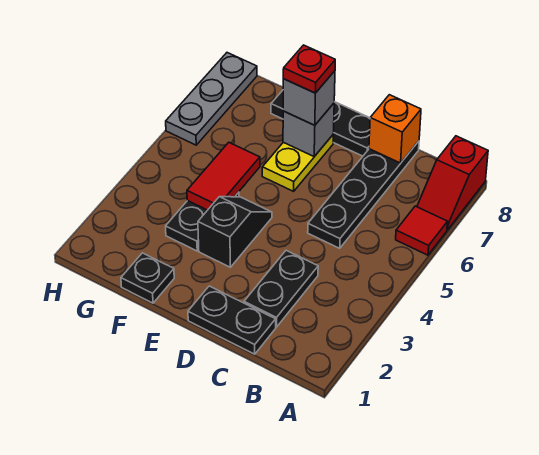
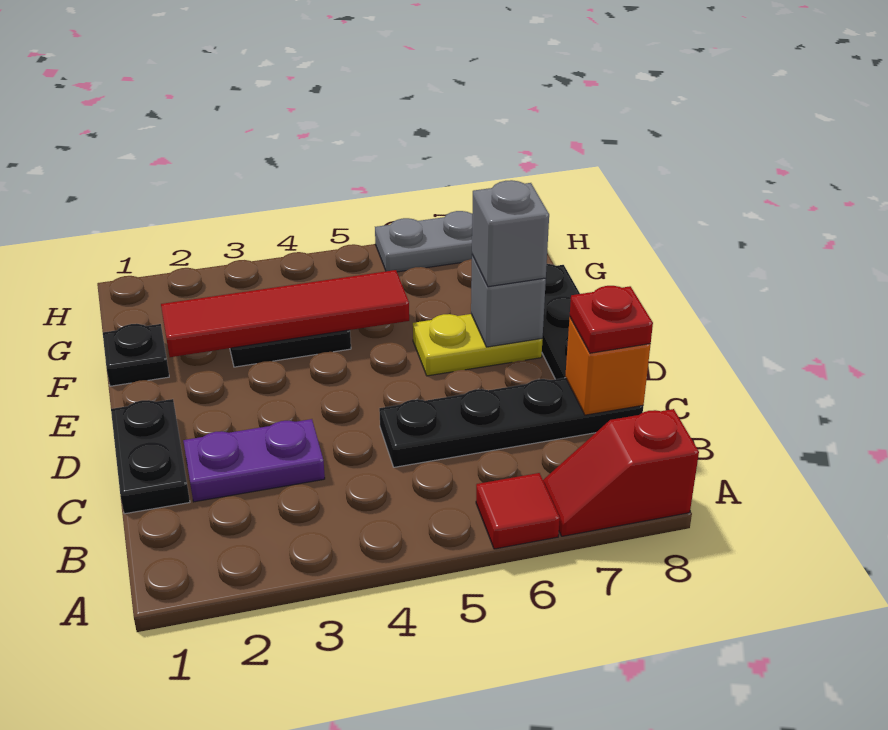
black plate C2:C3 level 1 -> purple plate C2:C3 level 1
black slope E3:E4 level 1 top 3 -> none
red plate E7 level 4 -> red plate C8 level 3
red tile F4:F5 level 2 -> red tile F2:F5 level 2

